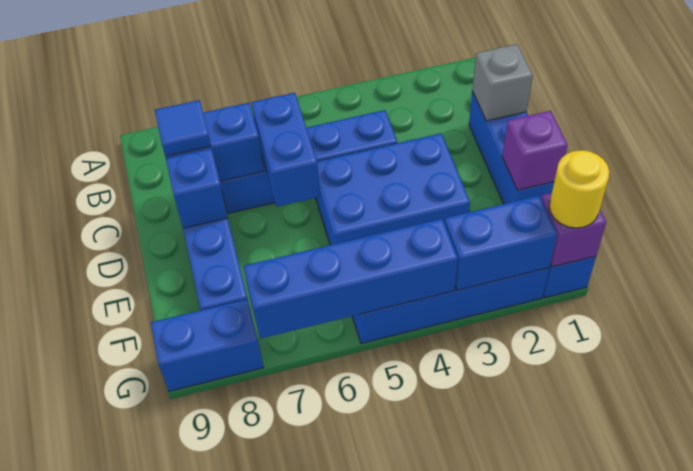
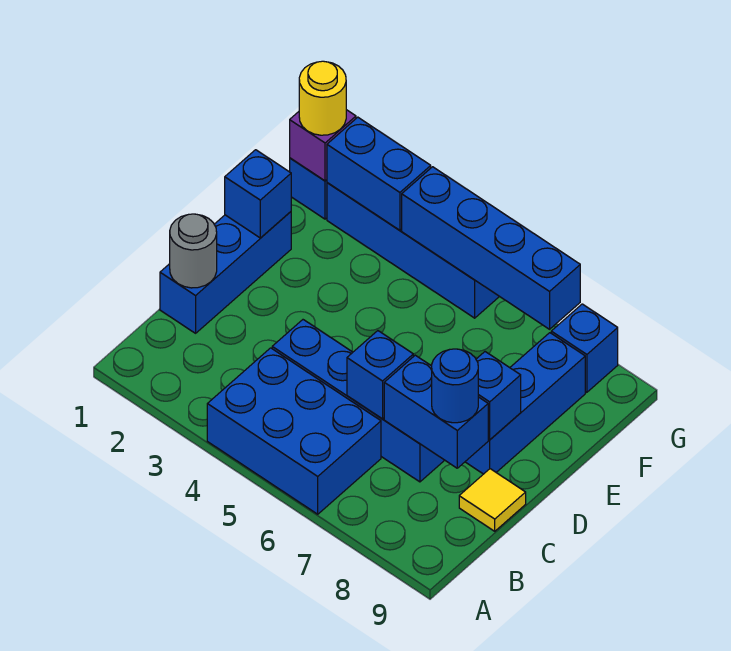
grey brick C1 level 2 -> grey round brick C1 level 2
blue brick C6:D6 level 2 -> blue brick C6 level 2
blue tile C8 level 3 -> blue round brick C8 level 3
none -> yellow tile C9 level 1
blue brick D3:E5 level 1 -> blue brick A4:B6 level 1
purple brick E1 level 2 -> blue brick E1 level 2
blue brick G8:G9 level 1 -> blue brick G8 level 1

